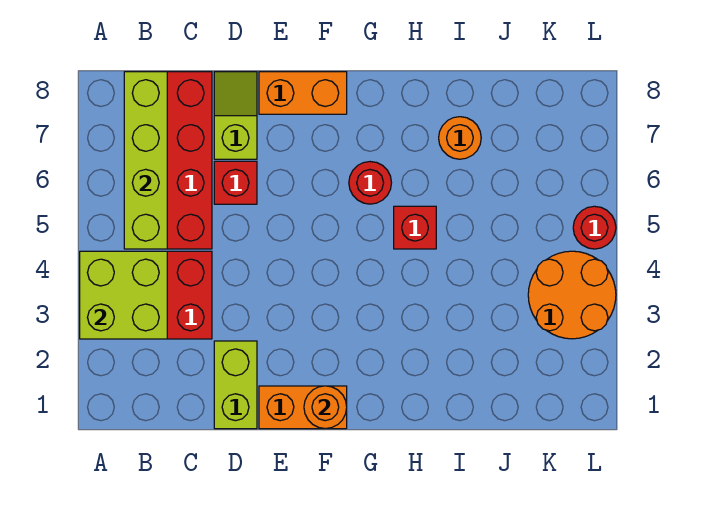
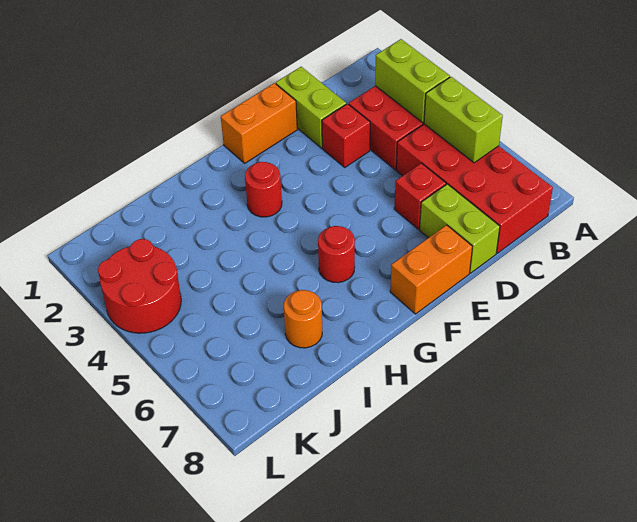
lime brick A3:B4 level 2 -> lime brick B3:B4 level 2
lime brick B5:B8 level 2 -> lime brick B5:B6 level 2
lime slope D7:D8 level 1 top 7 -> lime brick D7:D8 level 1
orange round brick F1 level 2 -> none
red brick H5 level 1 -> red brick D3 level 1
orange round brick K3:L4 level 1 -> red round brick K3:L4 level 1
red round brick L5 level 1 -> red round brick G3 level 1

